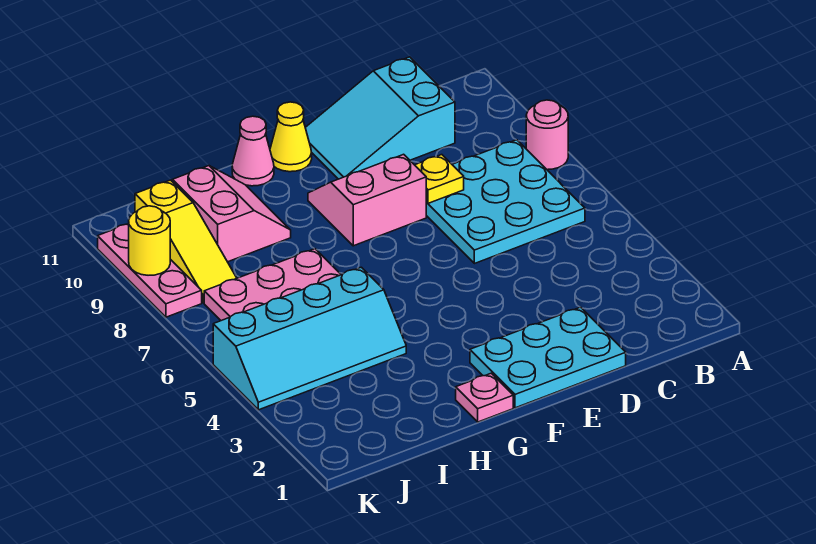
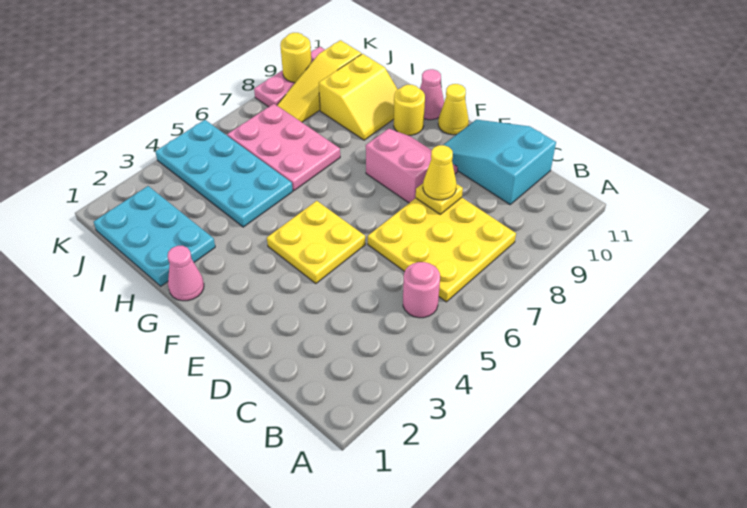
pink round brick A8 level 1 -> pink round brick B5 level 1
cyan plate B6:D8 level 1 -> yellow plate B6:D8 level 1
cyan plate D1:F2 level 1 -> cyan plate H1:J2 level 1
none -> yellow cone D8 level 3
none -> yellow plate E4:F5 level 1
pink plate G1 level 1 -> pink cone G1 level 1
none -> yellow round brick G10 level 1
cyan slope H4:K5 level 1 top 5 -> cyan plate H4:K5 level 1
pink slope H9:I10 level 1 top I -> yellow slope H9:I10 level 1 top I

